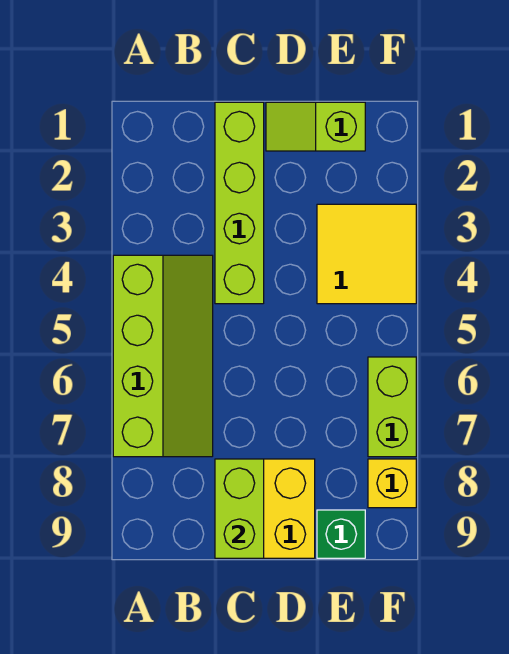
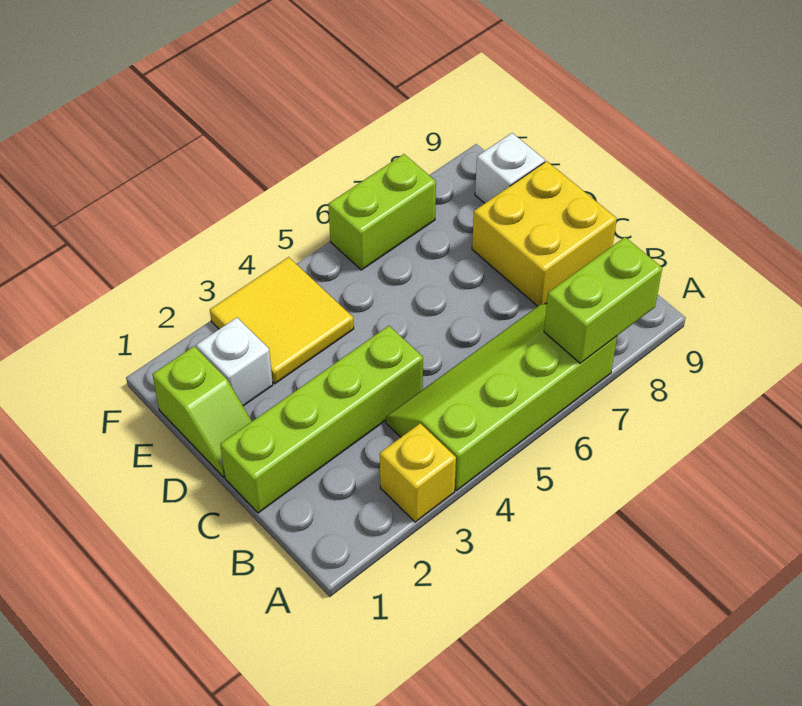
lime brick C8:C9 level 2 -> lime brick A7:A8 level 2
none -> white brick E2 level 1
green brick E9 level 1 -> white brick E9 level 1
yellow brick F8 level 1 -> yellow brick A3 level 1

